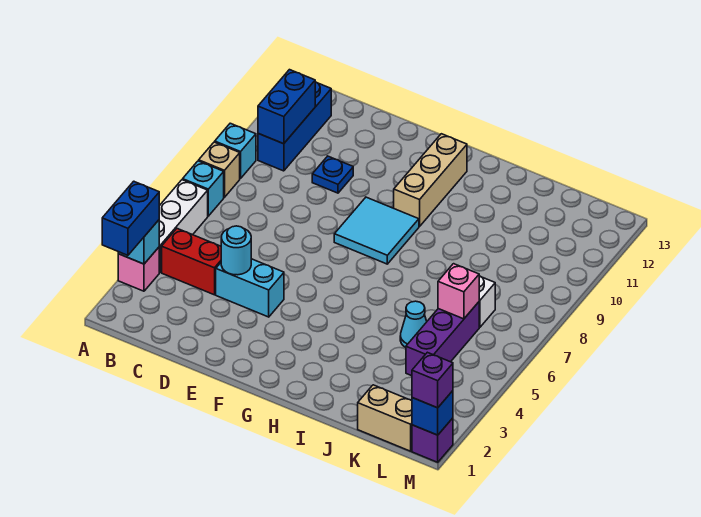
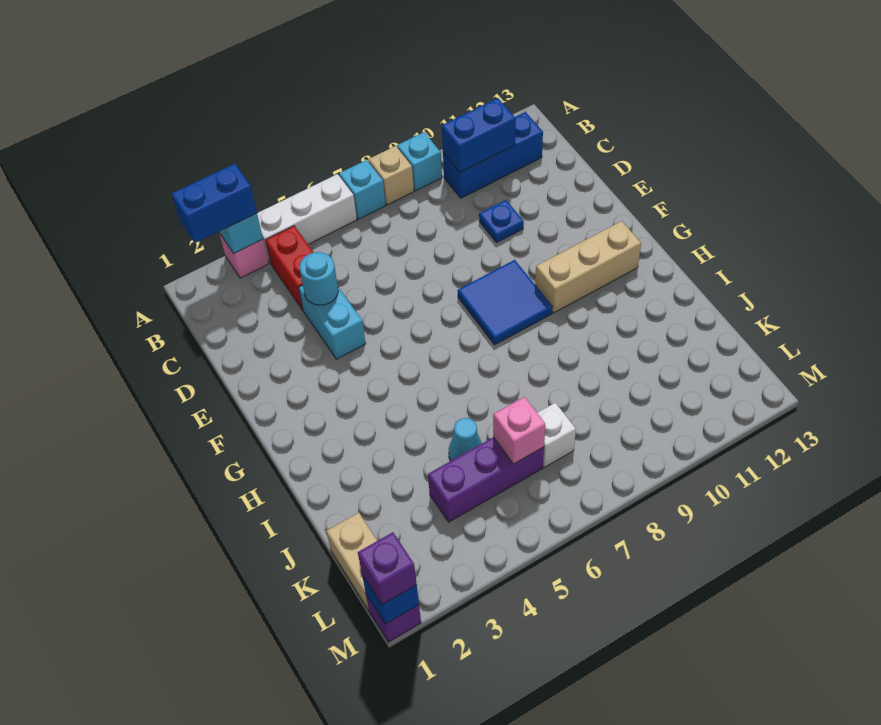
cyan tile F8:G9 level 1 -> blue tile F8:G9 level 1

